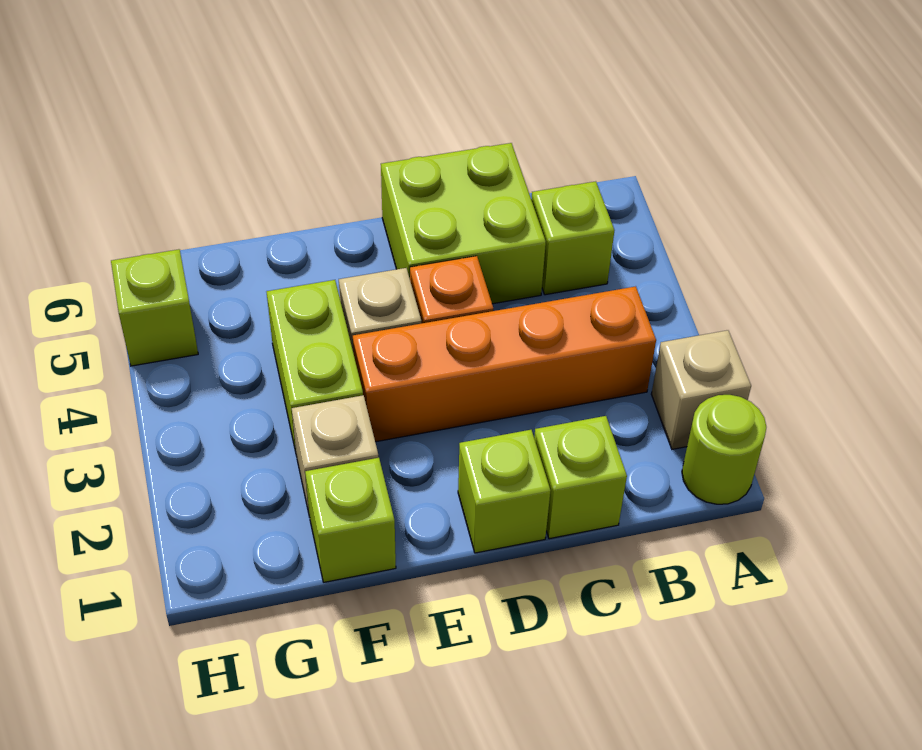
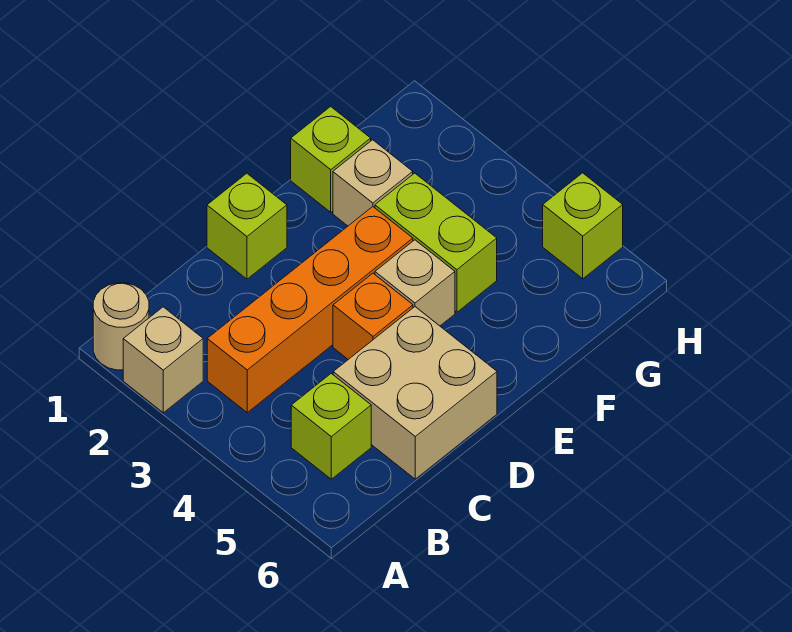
lime round brick A1 level 1 -> tan round brick A1 level 1
lime brick C1 level 1 -> none
lime brick C5:D6 level 1 -> tan brick C5:D6 level 1

